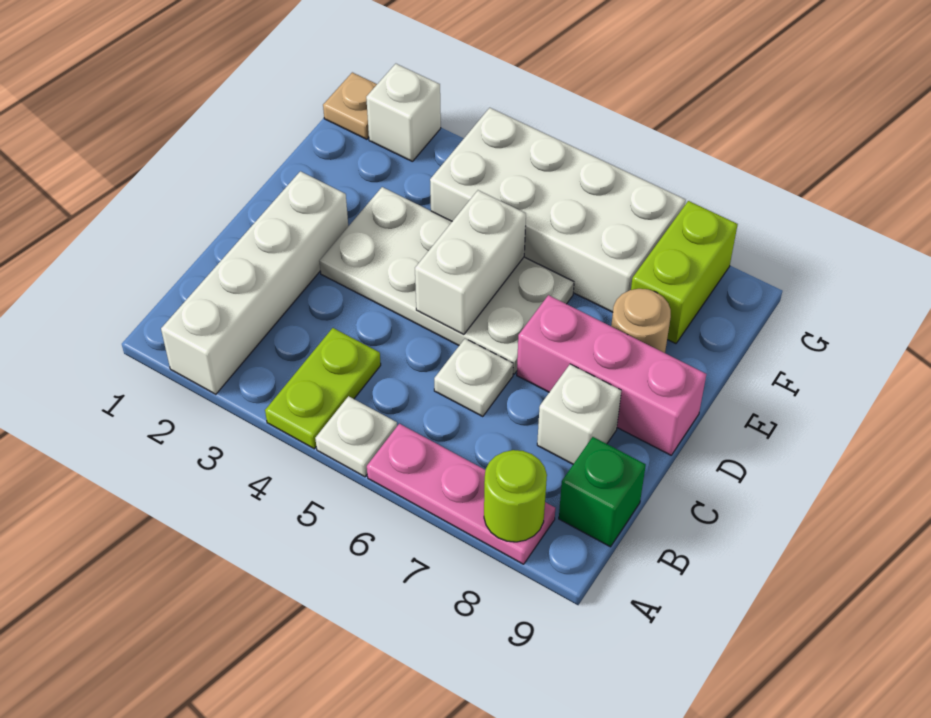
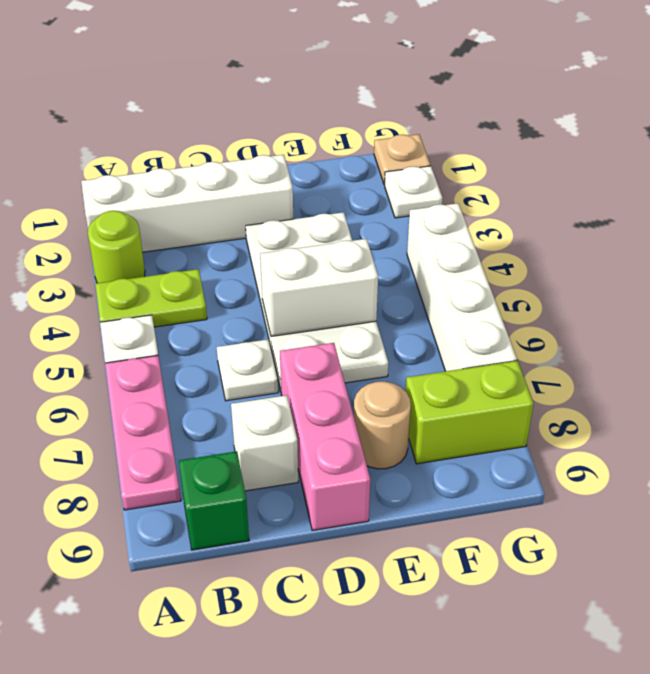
lime round brick A8 level 2 -> lime round brick A3 level 1
white brick F4:G7 level 1 -> white brick G4:G7 level 1
white brick G2 level 1 -> white plate G2 level 1

